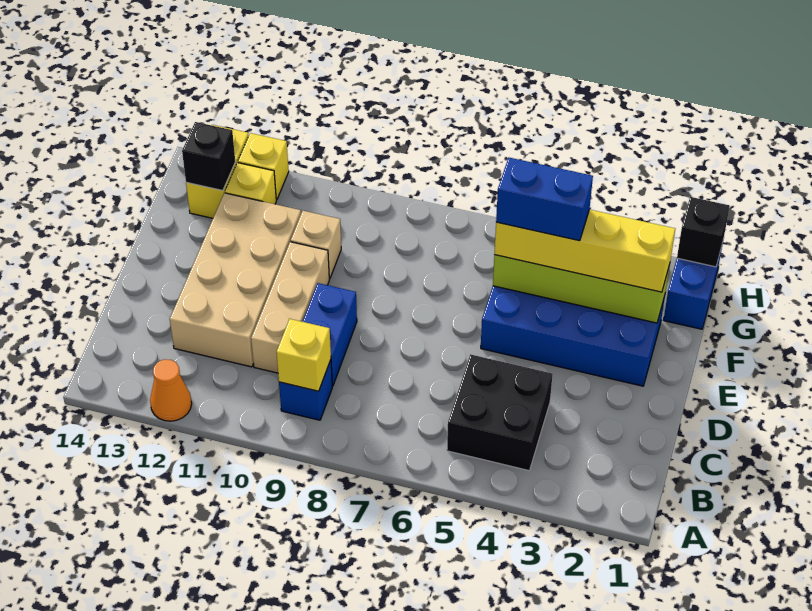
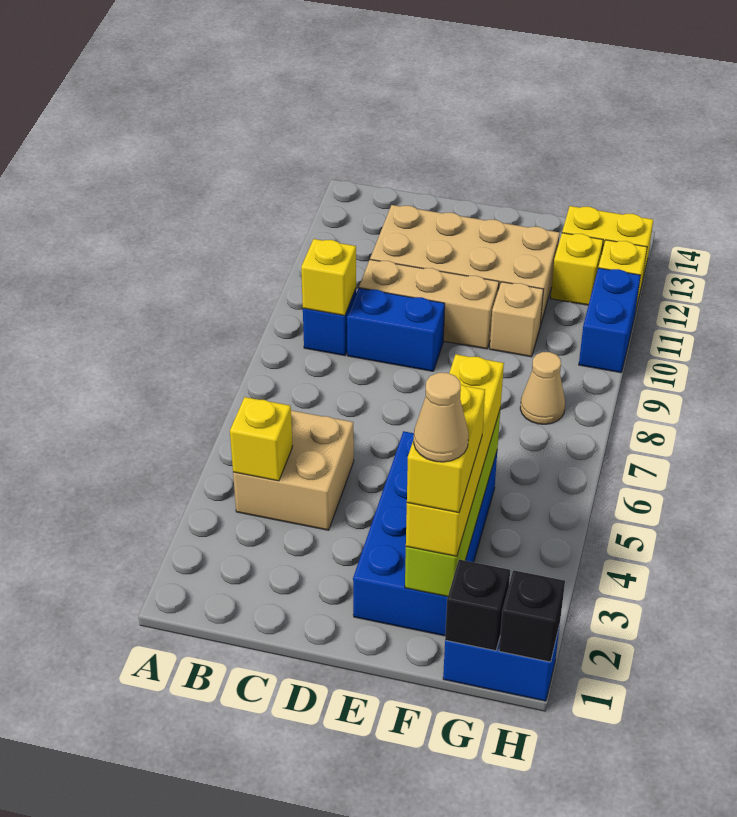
orange cone A12 level 1 -> none
black brick B4:C5 level 1 -> tan brick B4:C5 level 1
none -> yellow brick B4 level 2
none -> yellow brick F2:F3 level 4
none -> tan cone F2 level 5
blue brick F4:F5 level 4 -> blue brick H10:H11 level 1
none -> tan cone G8 level 1
black brick G13 level 2 -> black brick G1 level 2

